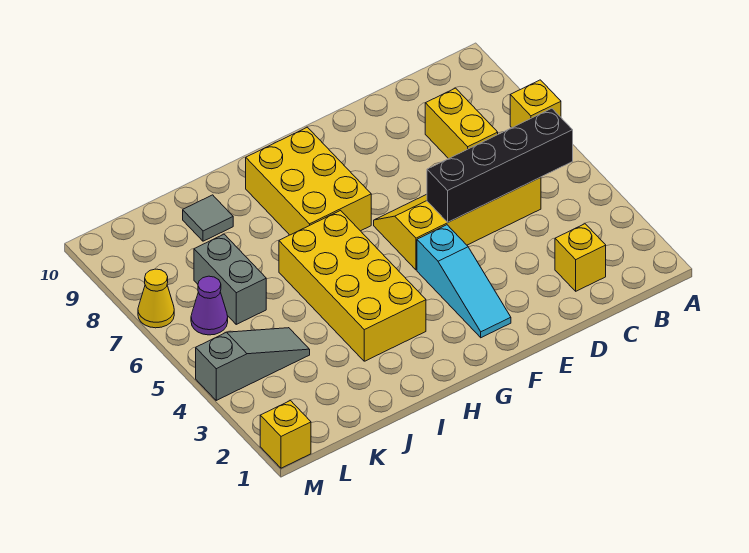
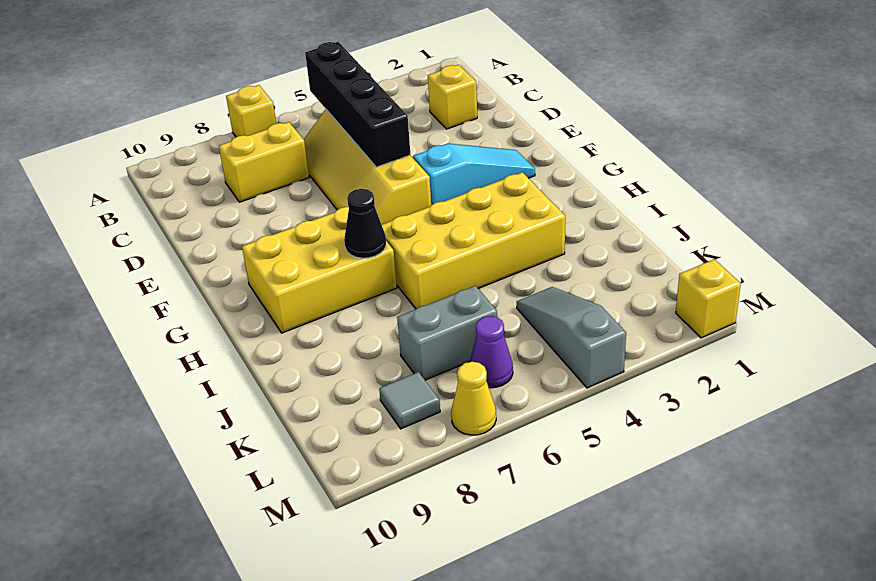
none -> black cone H7 level 2
grey tile J9 level 1 -> grey tile L8 level 1

